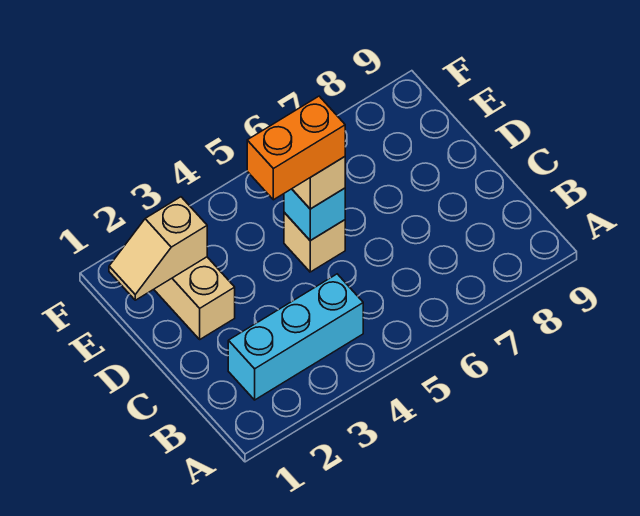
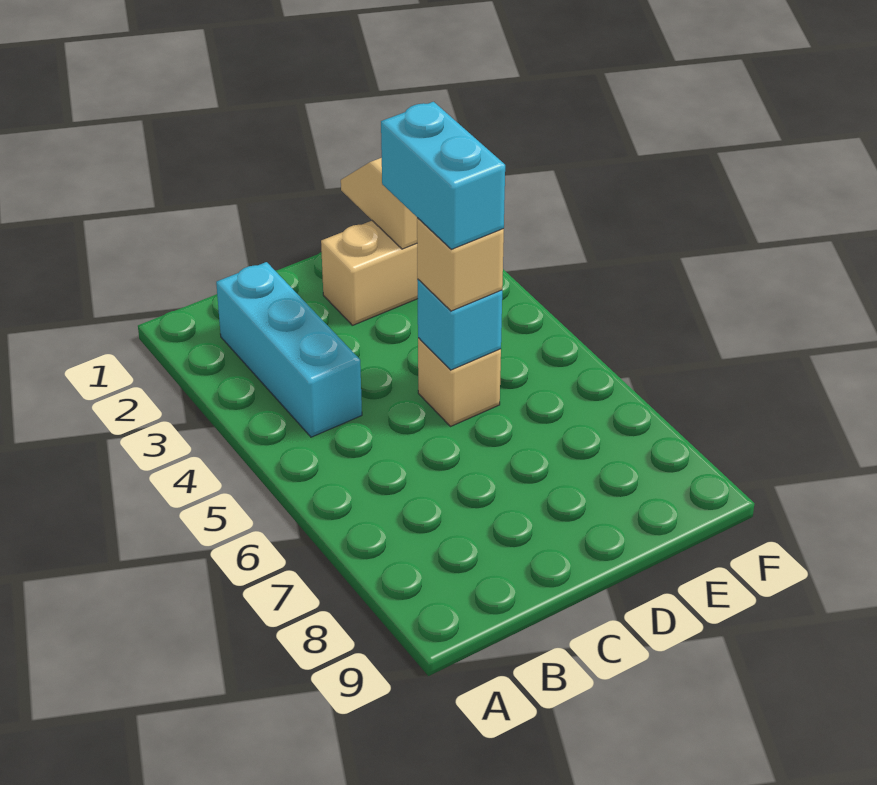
orange brick D4:D5 level 4 -> cyan brick D4:D5 level 4

